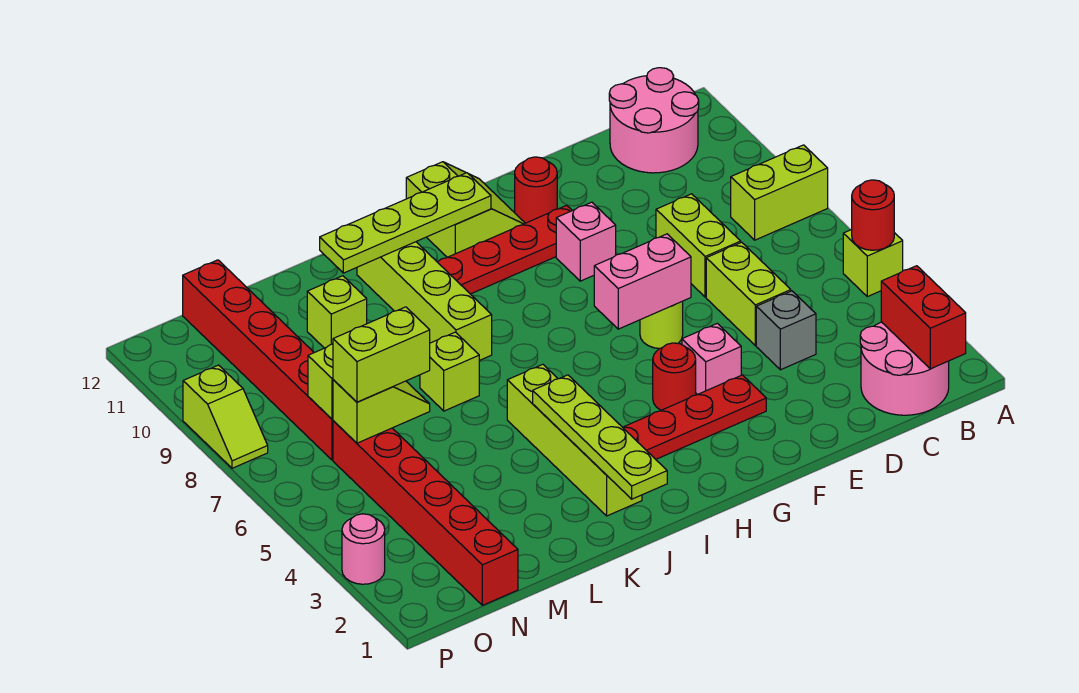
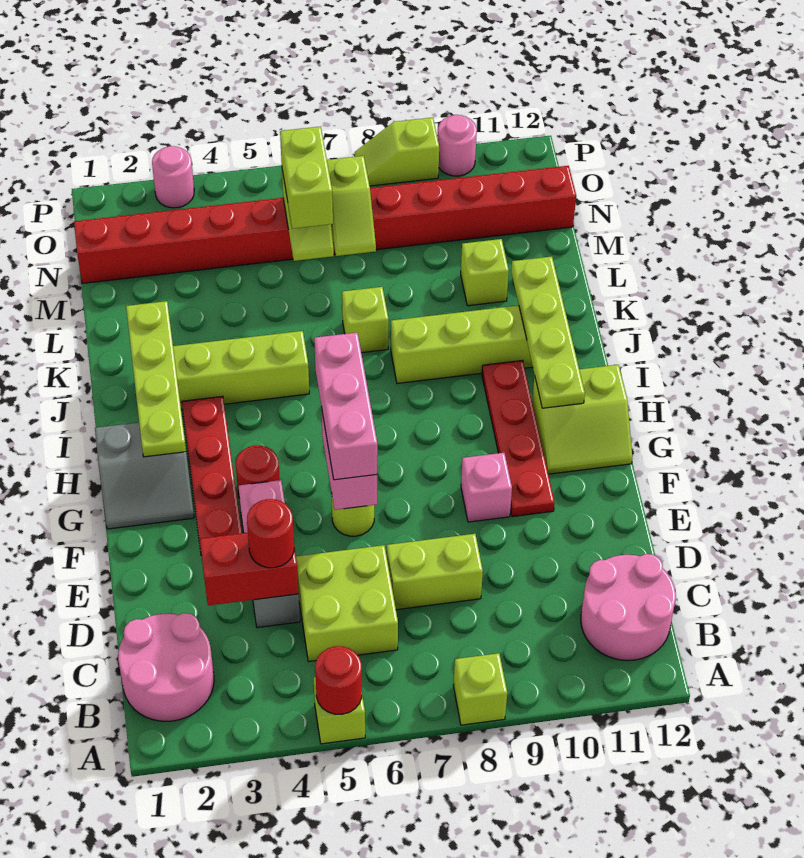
lime brick A8:B8 level 1 -> lime brick A8 level 1
red brick B1:B2 level 2 -> red brick D3:D4 level 2
lime brick D5:D6 level 1 -> lime brick C5:D6 level 1
none -> pink brick F6:H6 level 3
red round brick F11 level 1 -> red round brick D4 level 3
none -> grey slope G1:H2 level 1 top H
lime plate J1:J4 level 2 -> lime plate H2:K2 level 2
none -> pink round brick P10 level 1

